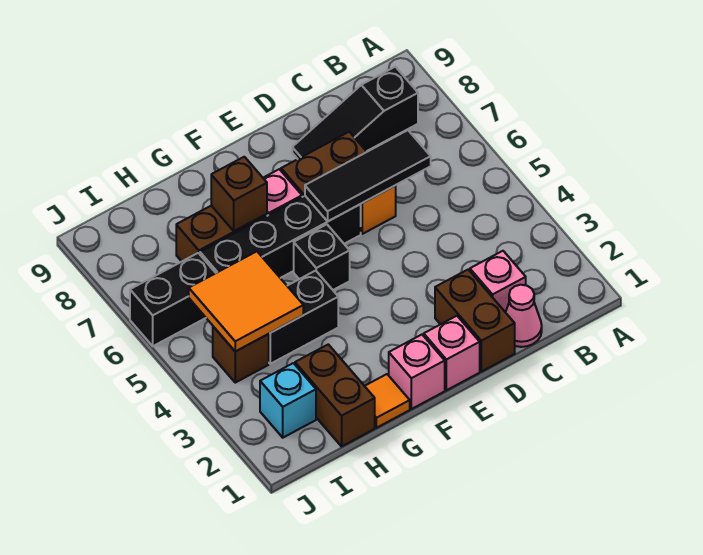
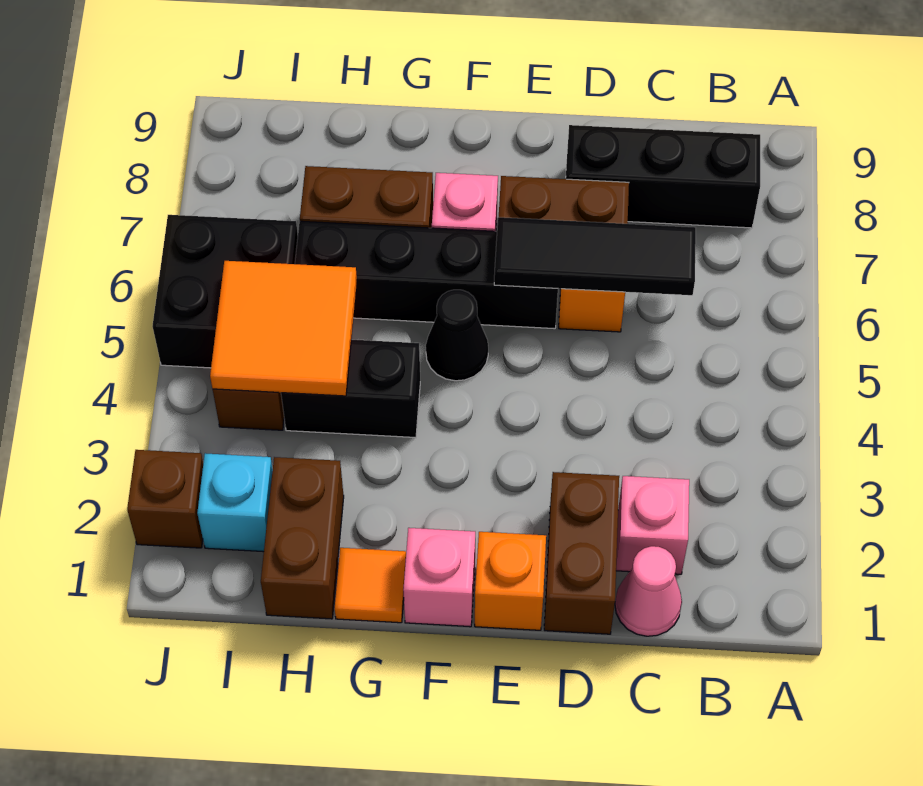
black slope B8:D8 level 1 top B -> black brick B8:D8 level 1
pink brick E1 level 1 -> orange brick E1 level 1
black brick F5 level 1 -> black cone F5 level 1
brown brick G7 level 2 -> brown brick J2 level 1
black brick I6:J6 level 1 -> black brick I5:J6 level 1

